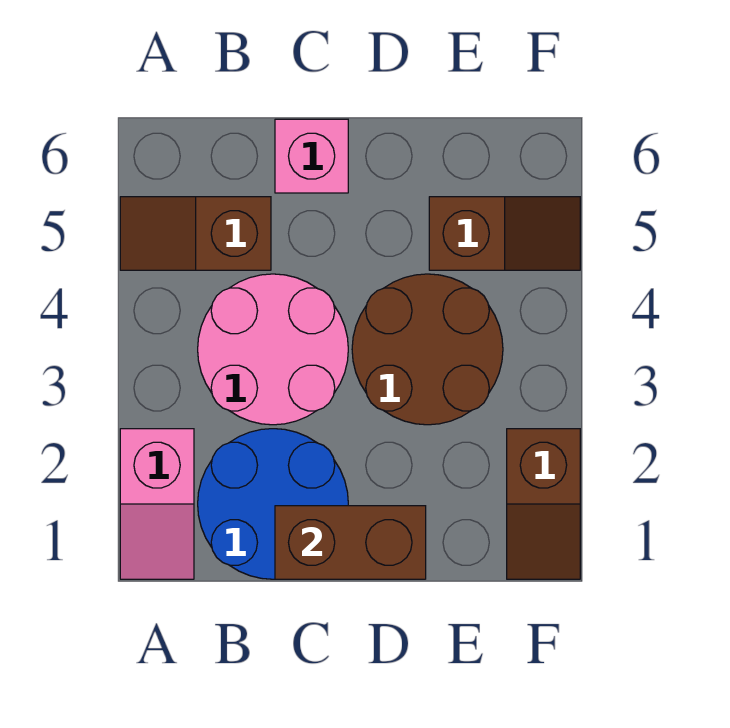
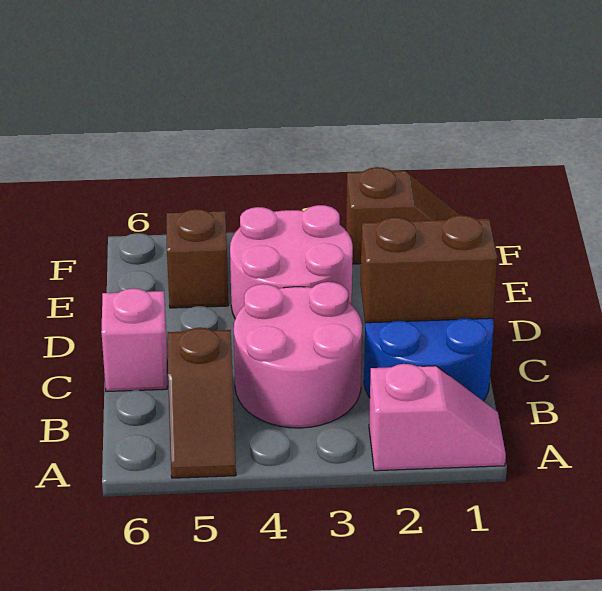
brown brick C1:D1 level 2 -> brown brick C1:C2 level 2
brown round brick D3:E4 level 1 -> pink round brick D3:E4 level 1

